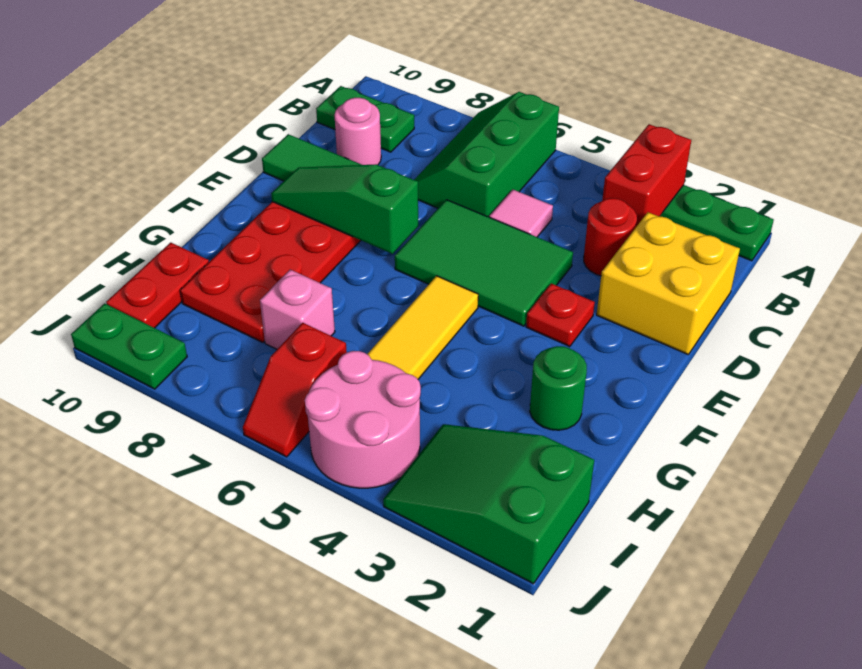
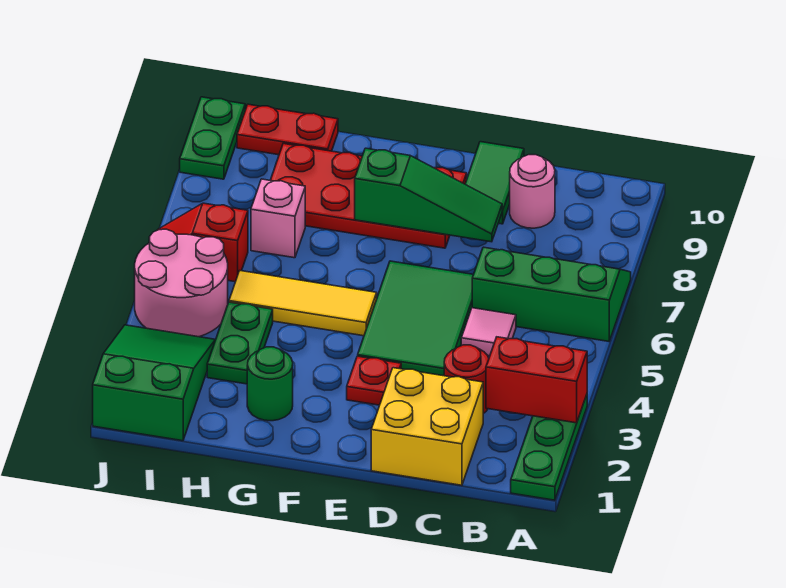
green plate B9:B10 level 1 -> green plate H3:H4 level 1
green slope E7:E9 level 2 top 7 -> green slope D8:F8 level 2 top F

